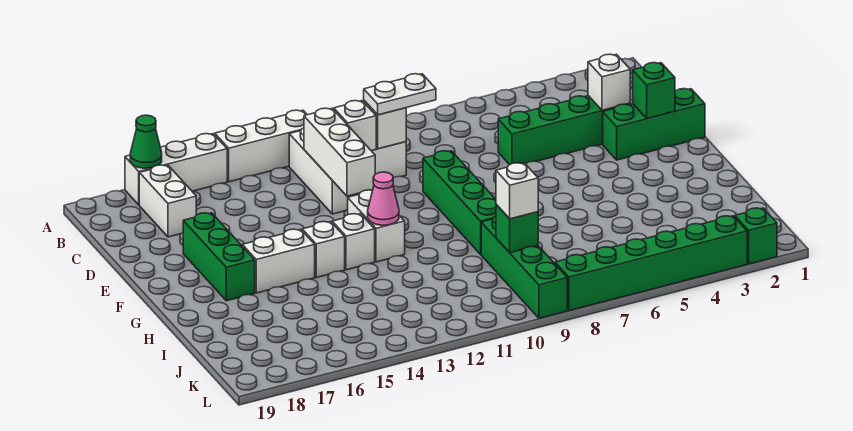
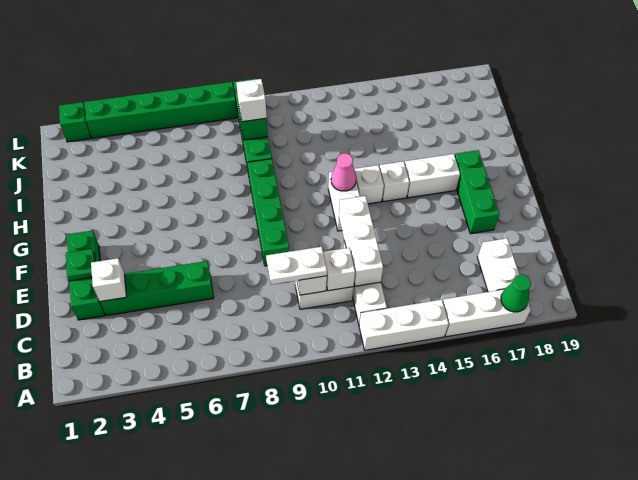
green brick E1:E3 level 1 -> green brick D2:F2 level 1
green brick E2 level 2 -> green plate E2 level 2

